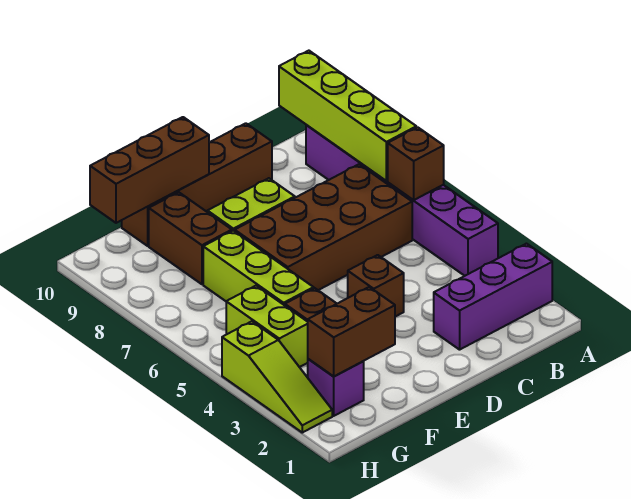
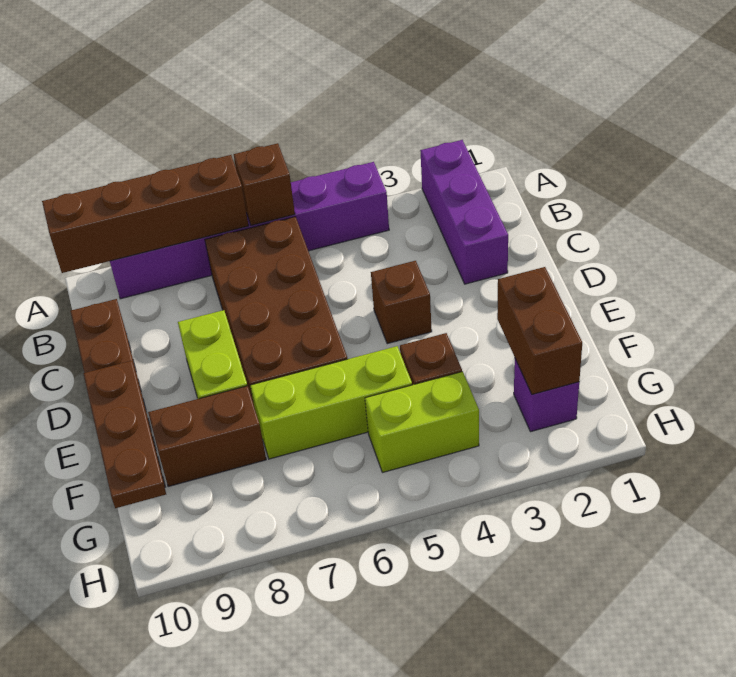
lime brick A7:A10 level 2 -> brown brick A7:A10 level 2
brown brick E10:G10 level 2 -> brown plate E10:G10 level 2
lime slope H2:H4 level 1 top 4 -> none

